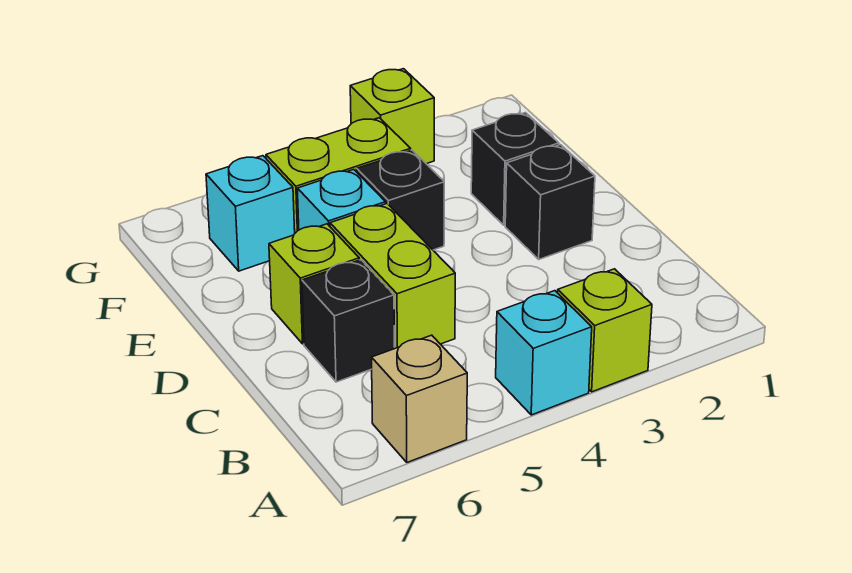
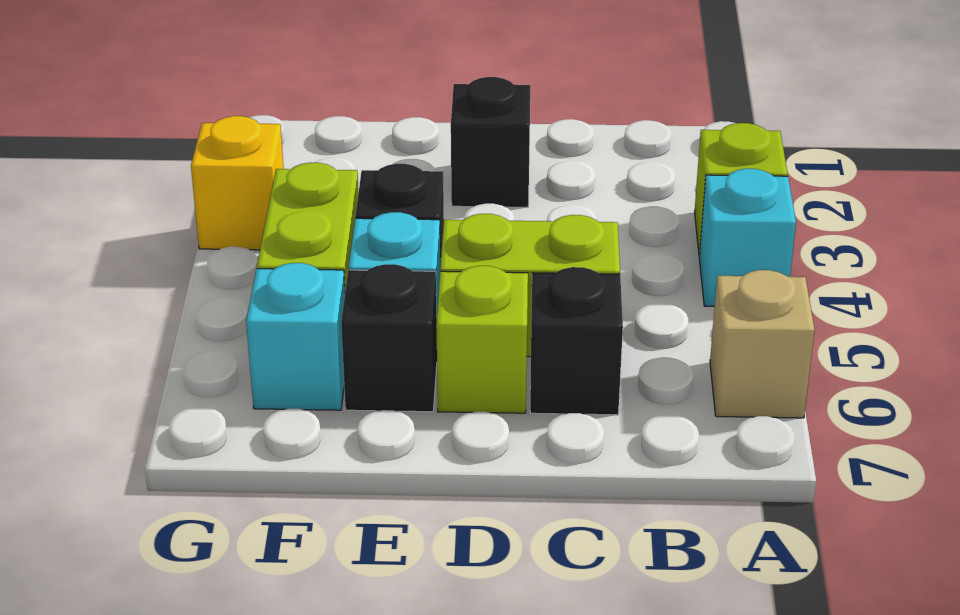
black brick E2 level 1 -> black brick E6 level 1
lime brick G3 level 1 -> yellow brick G3 level 1

